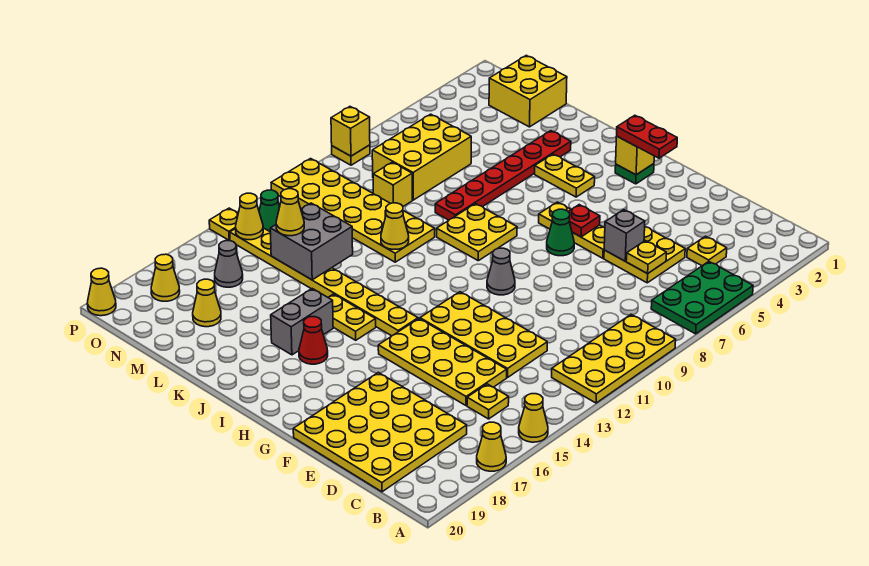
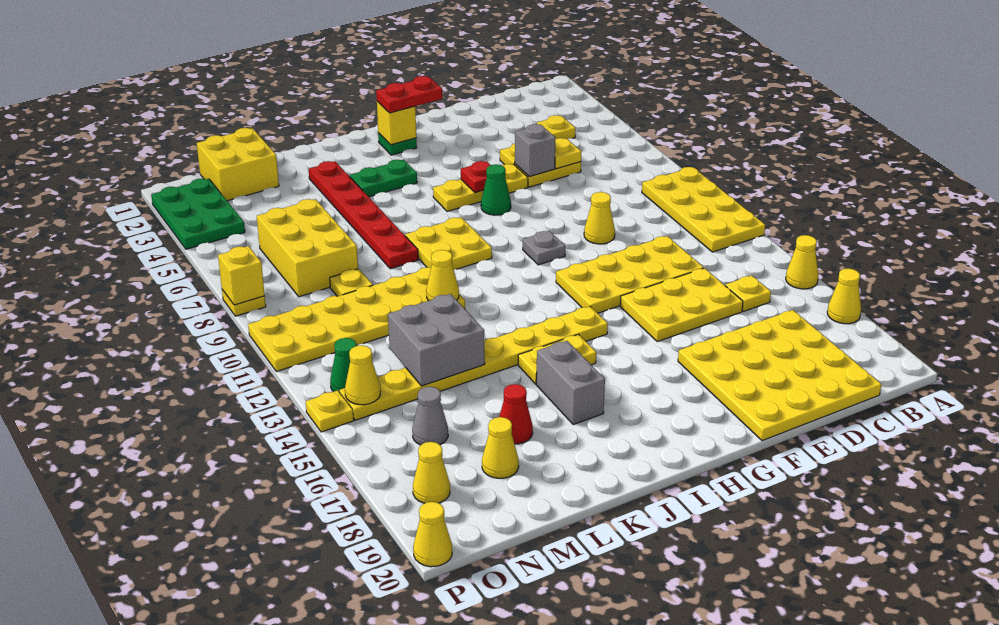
green plate A5:B7 level 1 -> green plate O2:P4 level 1
yellow plate D14:G15 level 1 -> yellow plate D14:F15 level 1
grey cone G10 level 1 -> grey plate G10 level 1
yellow plate I4:J4 level 1 -> green plate I4:J4 level 1
red cone I17 level 1 -> red cone L17 level 1
yellow brick M9 level 1 -> yellow plate M9 level 1
yellow cone M14 level 3 -> yellow cone E10 level 1

